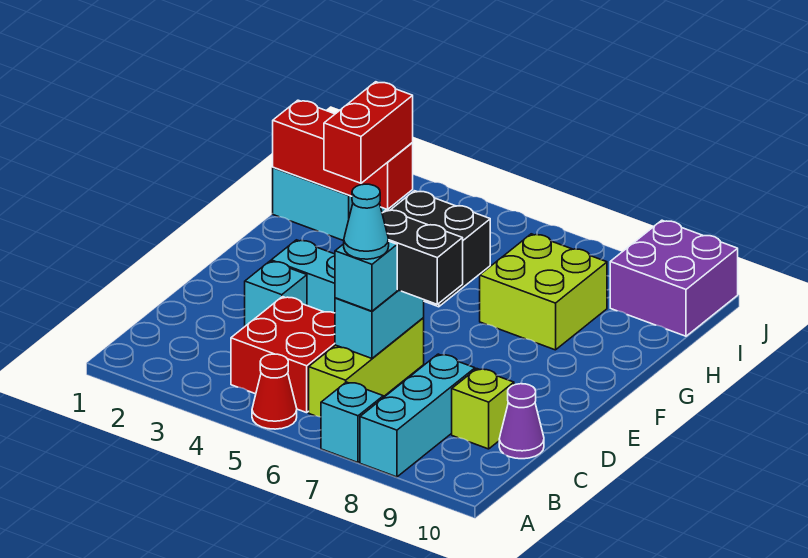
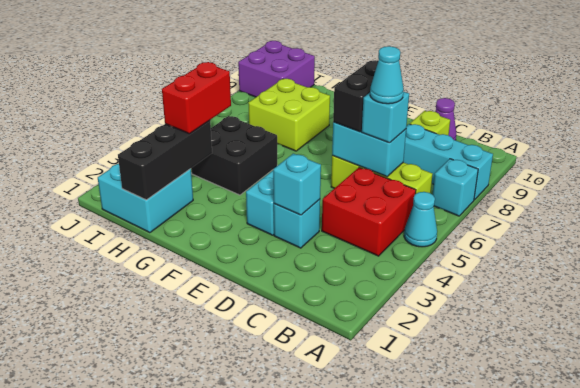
red cone A5 level 1 -> cyan cone A5 level 1
none -> cyan brick D3 level 2
red brick G3:H3 level 3 -> red brick H3:H4 level 3
red brick H1:H3 level 2 -> black brick H1:H3 level 2

